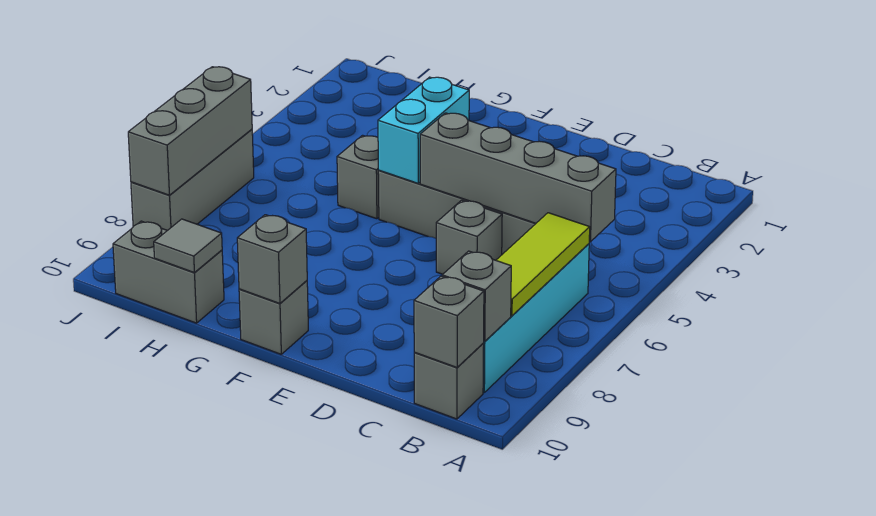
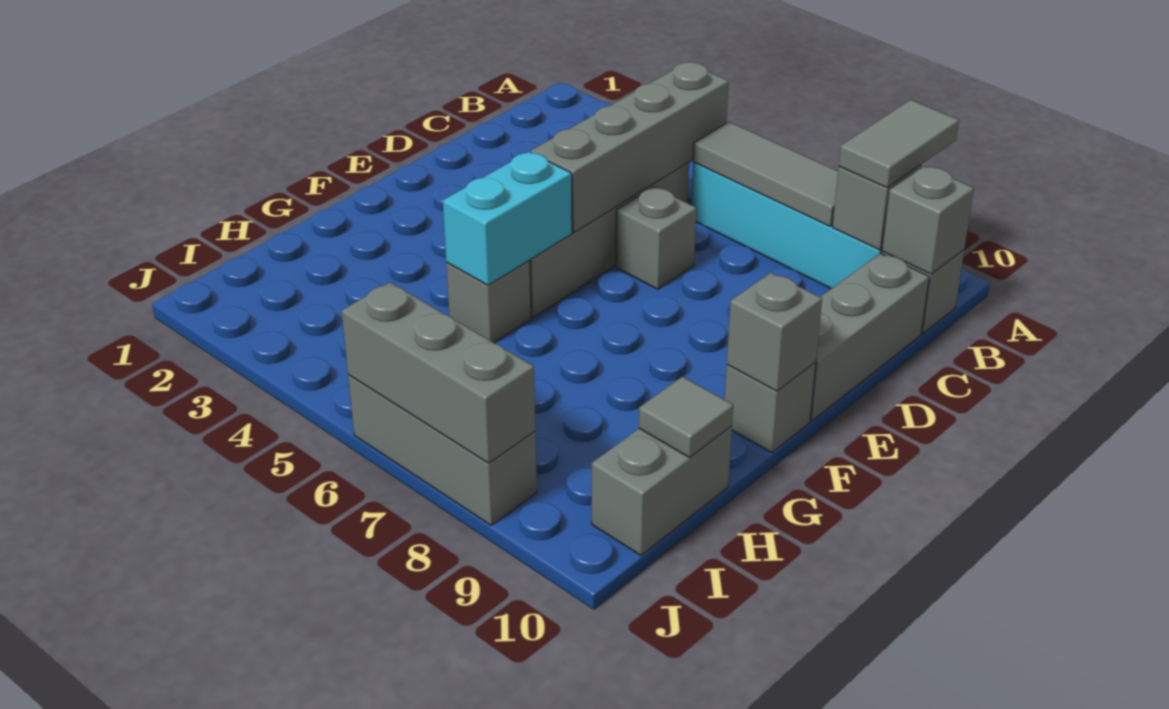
none -> grey tile A9:B9 level 3
lime tile B6:B8 level 2 -> grey tile B6:B8 level 2
none -> grey brick C10:E10 level 1
cyan brick F4:F5 level 2 -> cyan brick F5:G5 level 2

